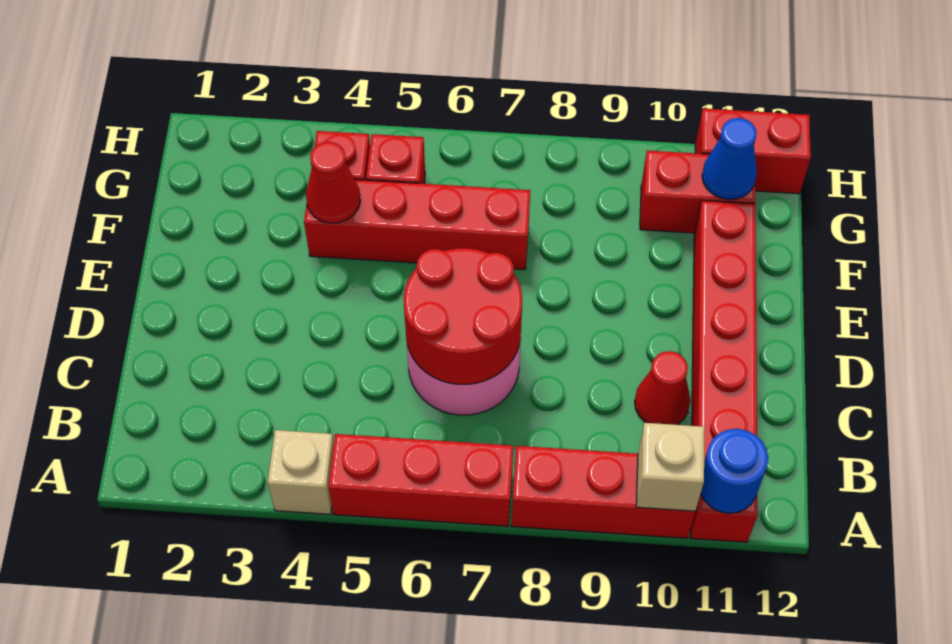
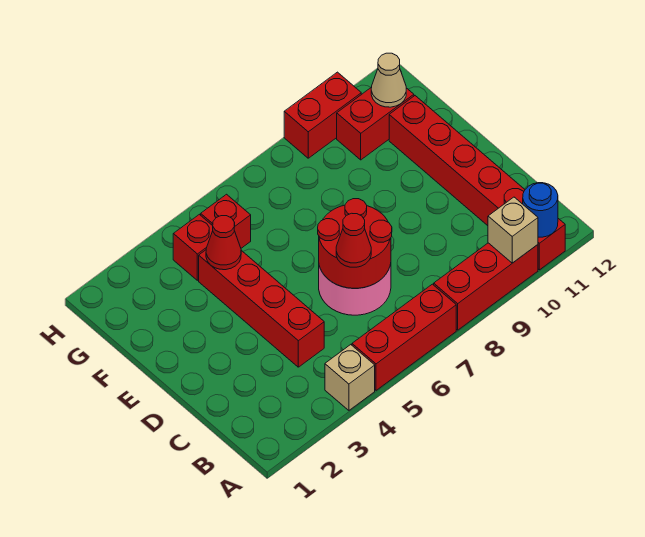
red cone C10 level 1 -> red cone C6 level 3
red brick F4:F7 level 1 -> red brick C4:F4 level 1
blue cone G11 level 2 -> tan cone G11 level 2
red brick H11:H12 level 1 -> red brick H9:H10 level 1

